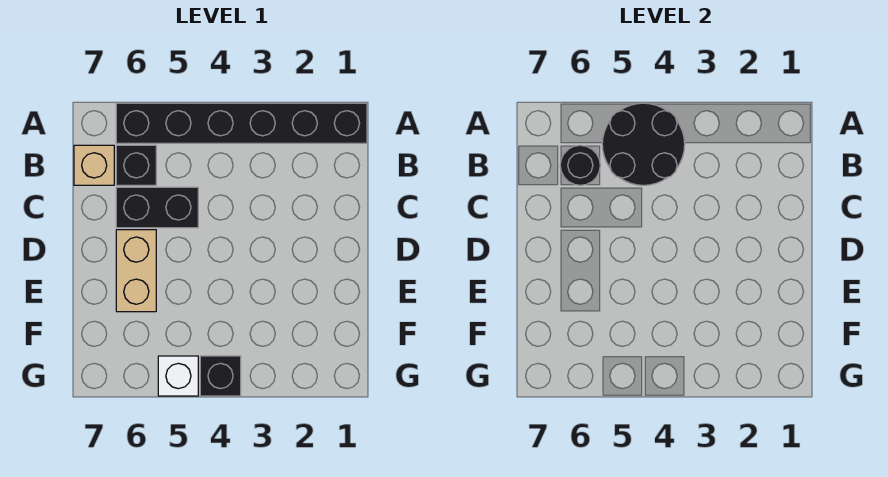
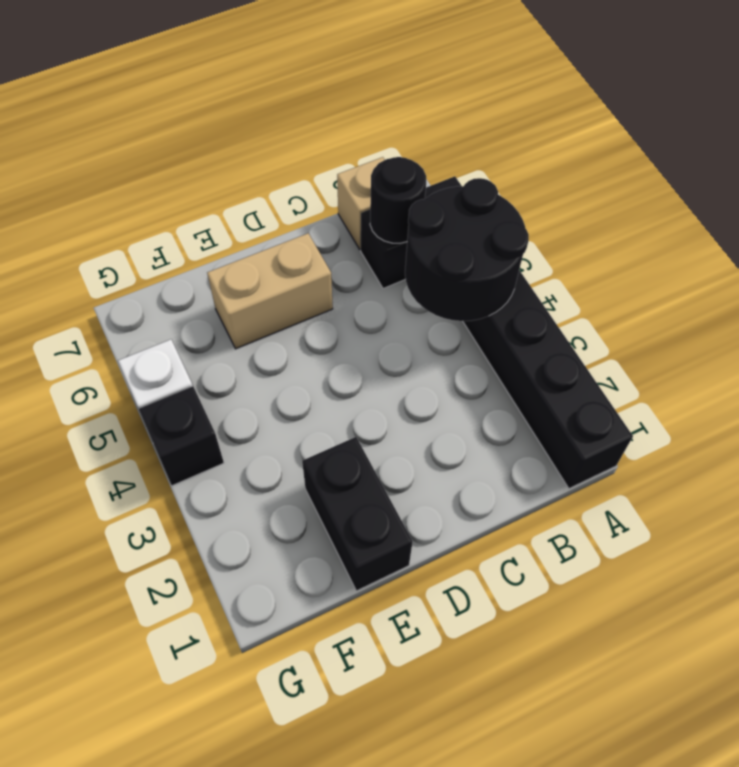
black brick C5:C6 level 1 -> black brick E1:E2 level 1

